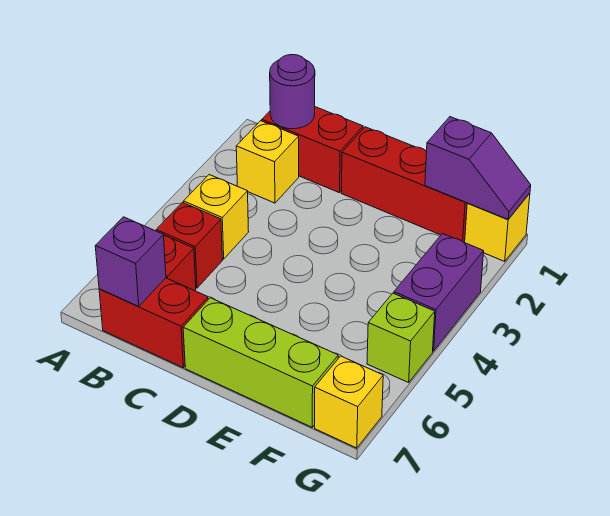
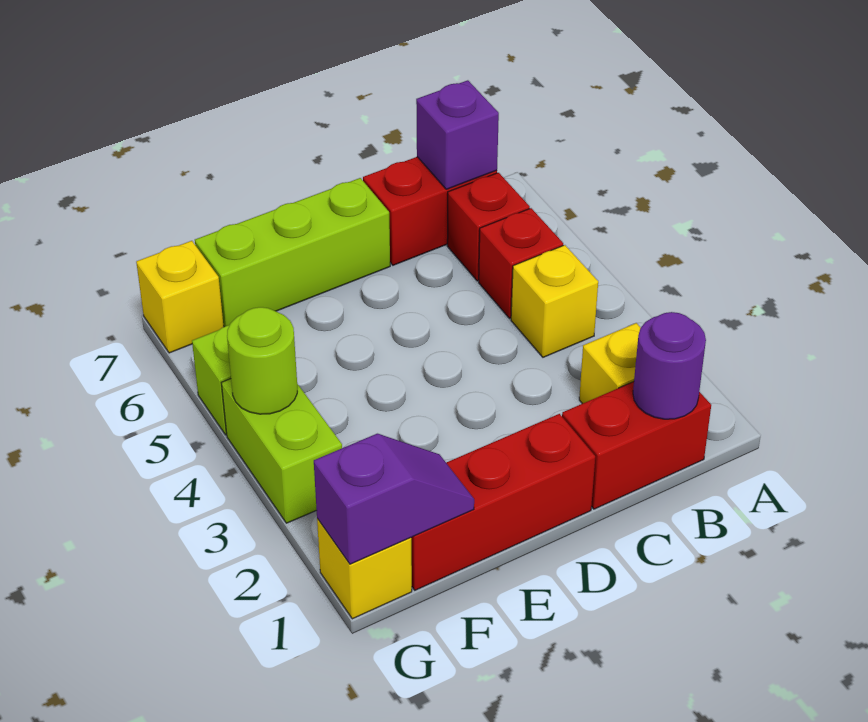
purple slope F1:G1 level 2 top F -> purple slope F1:G1 level 2 top G
purple brick G3:G4 level 1 -> lime brick G3:G4 level 1
none -> lime round brick G4 level 2

